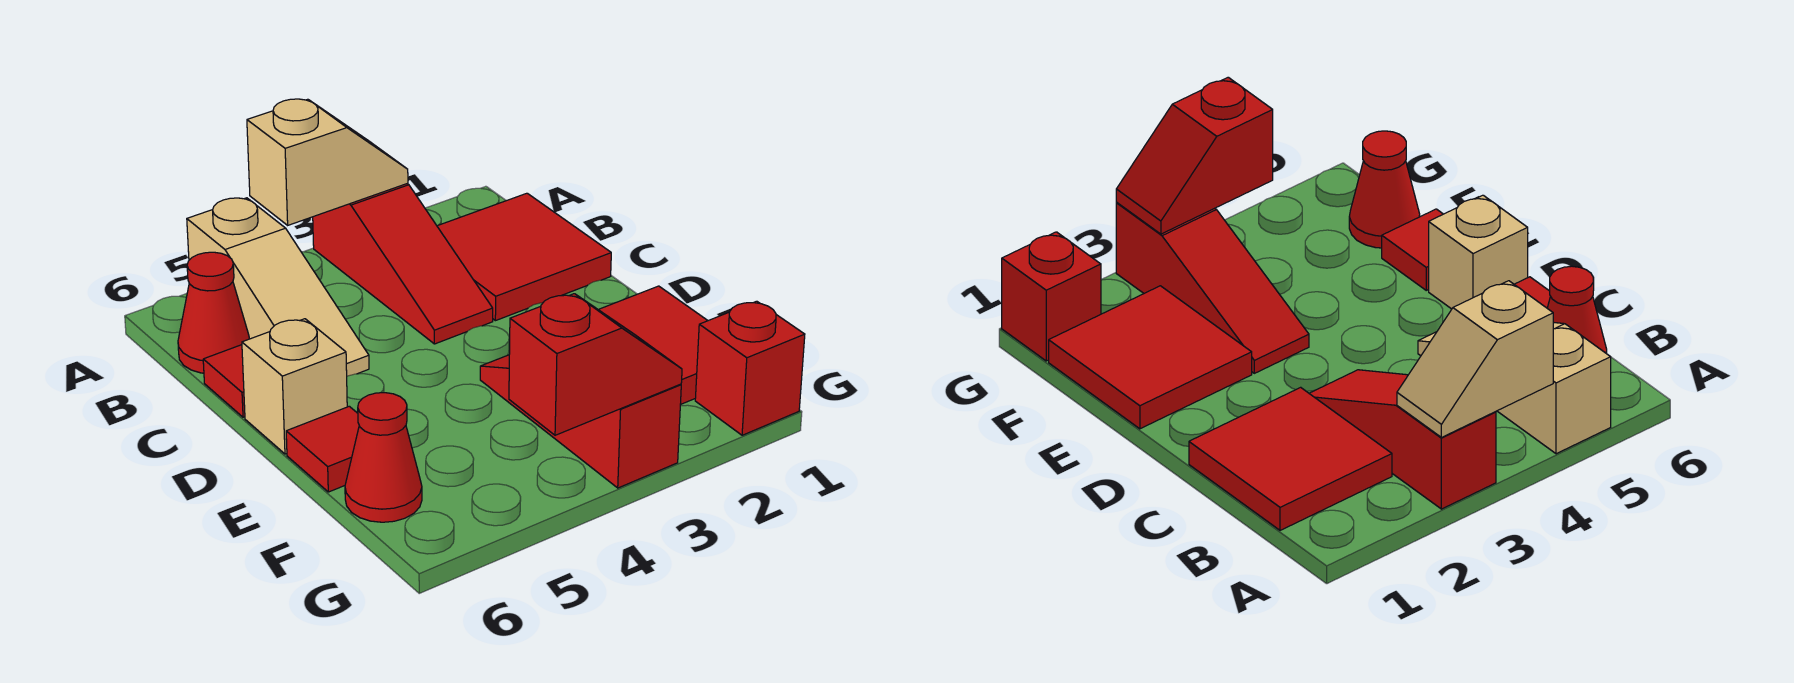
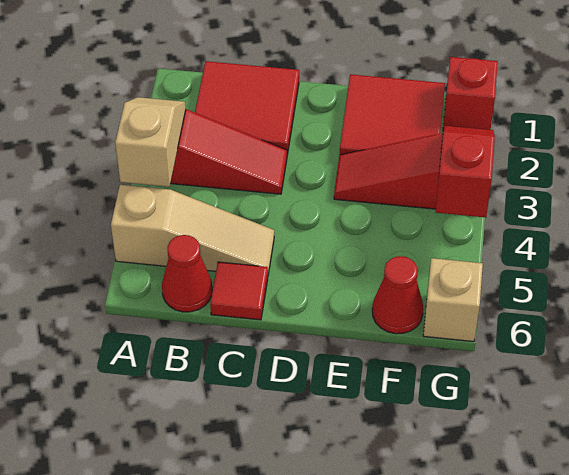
tan brick D6 level 1 -> tan brick G6 level 1
red tile E6 level 1 -> none

